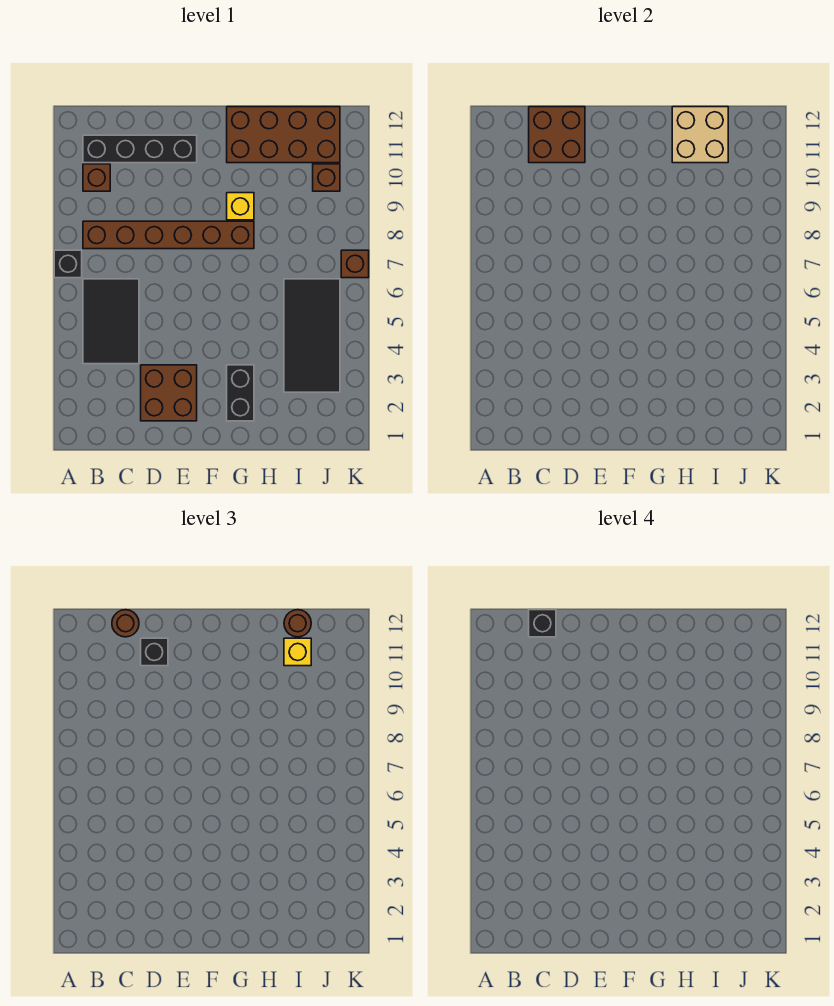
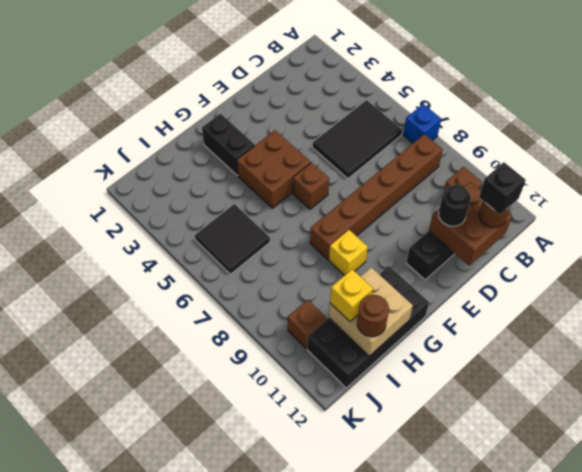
black brick A7 level 1 -> blue brick A7 level 1
black tile B4:C6 level 1 -> black tile B5:D6 level 1
brown brick D2:E3 level 1 -> brown brick F4:G5 level 1
black brick D11 level 3 -> black round brick D11 level 3
brown brick G11:J12 level 1 -> black brick G11:J12 level 1
black tile I3:J6 level 1 -> black tile I5:J6 level 1
brown brick K7 level 1 -> brown brick F6 level 1

